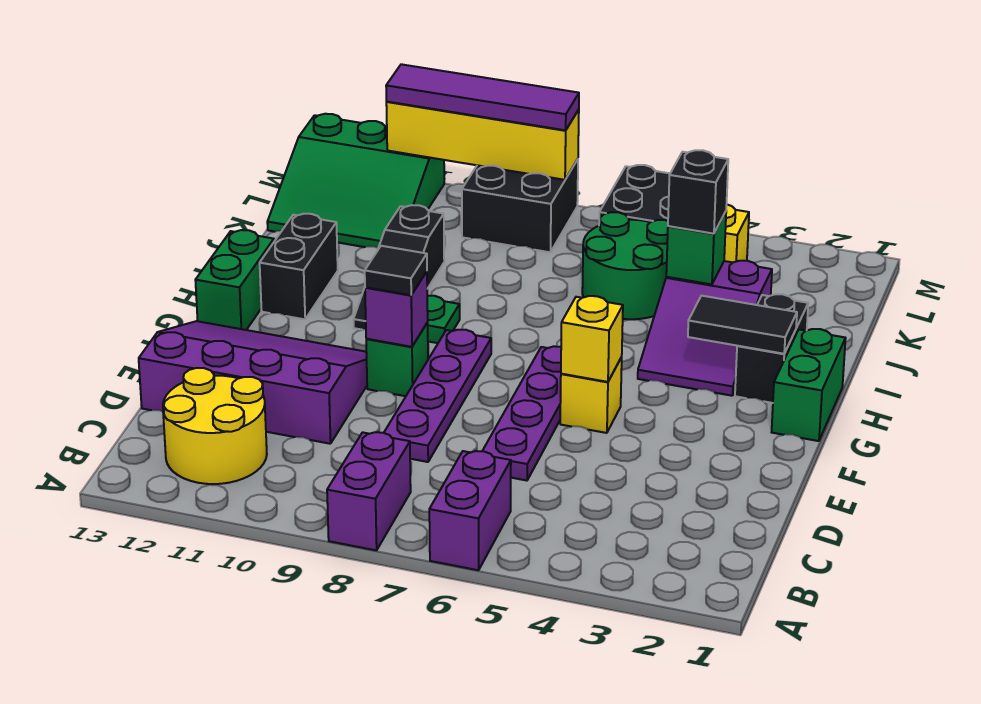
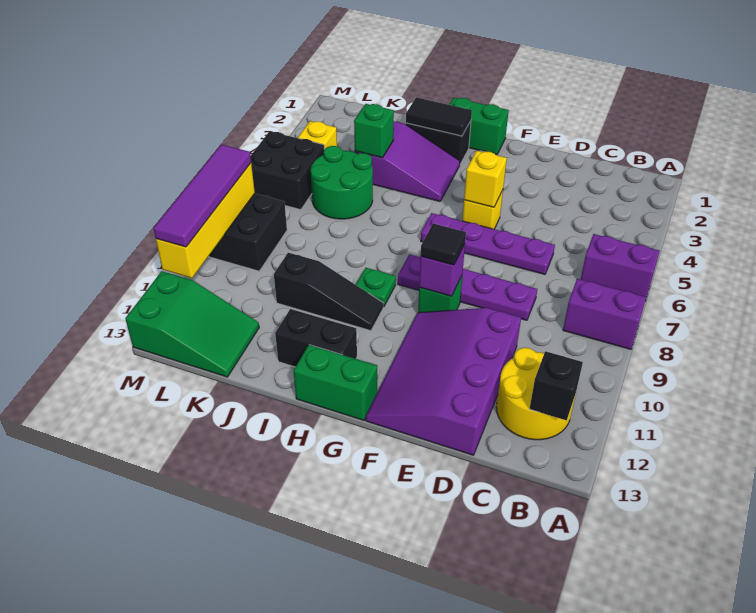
black tile H2:H3 level 2 -> black tile H2:I2 level 2
black brick J4 level 3 -> black brick B12 level 2
green slope K11:M13 level 1 top M -> green slope K12:M13 level 1 top M

